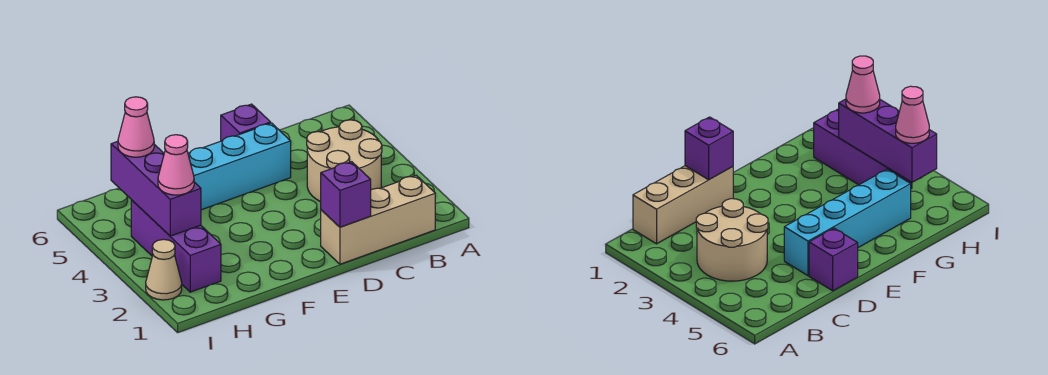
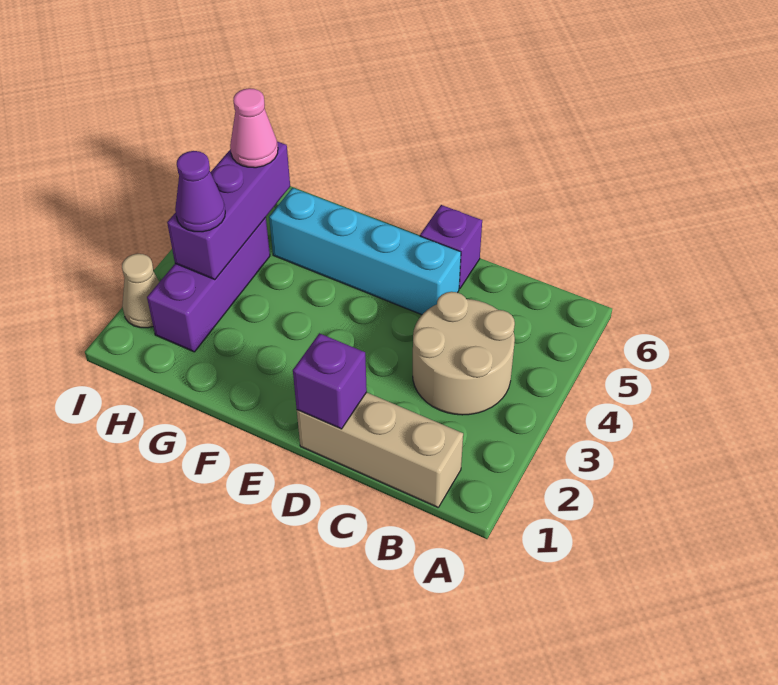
pink cone H3 level 3 -> purple cone H3 level 3

